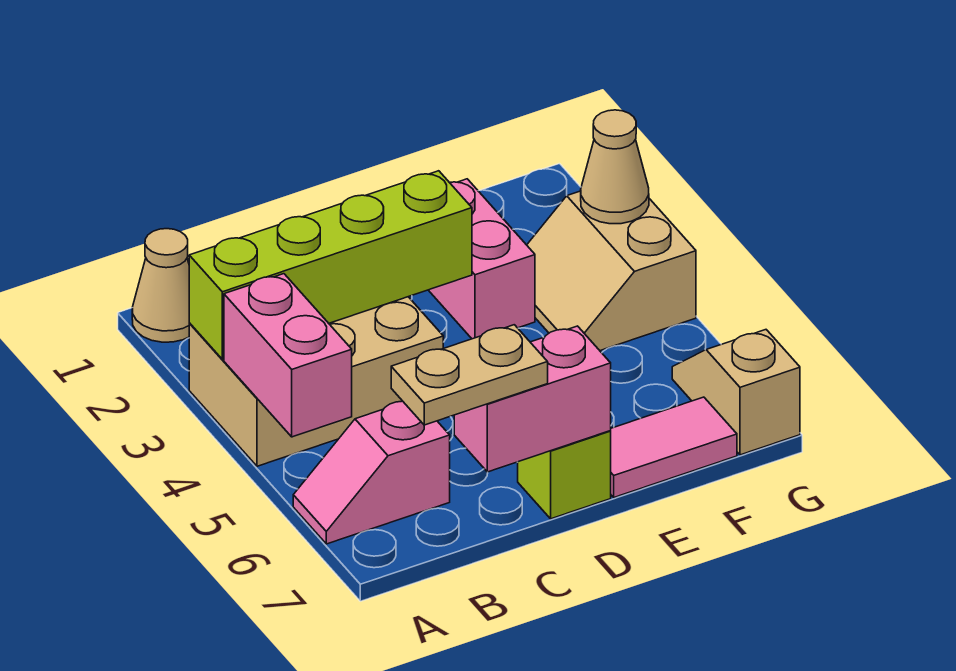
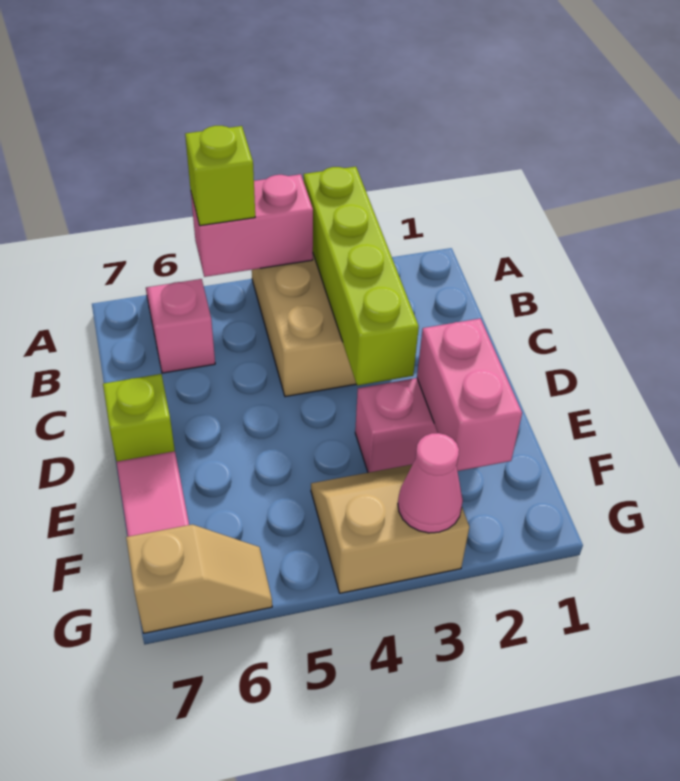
tan cone A1 level 1 -> none
none -> lime brick A5 level 3
tan plate B7:C7 level 3 -> none
pink brick C7:D7 level 2 -> pink brick E2:F2 level 2
tan cone G3 level 2 -> pink cone G3 level 2

